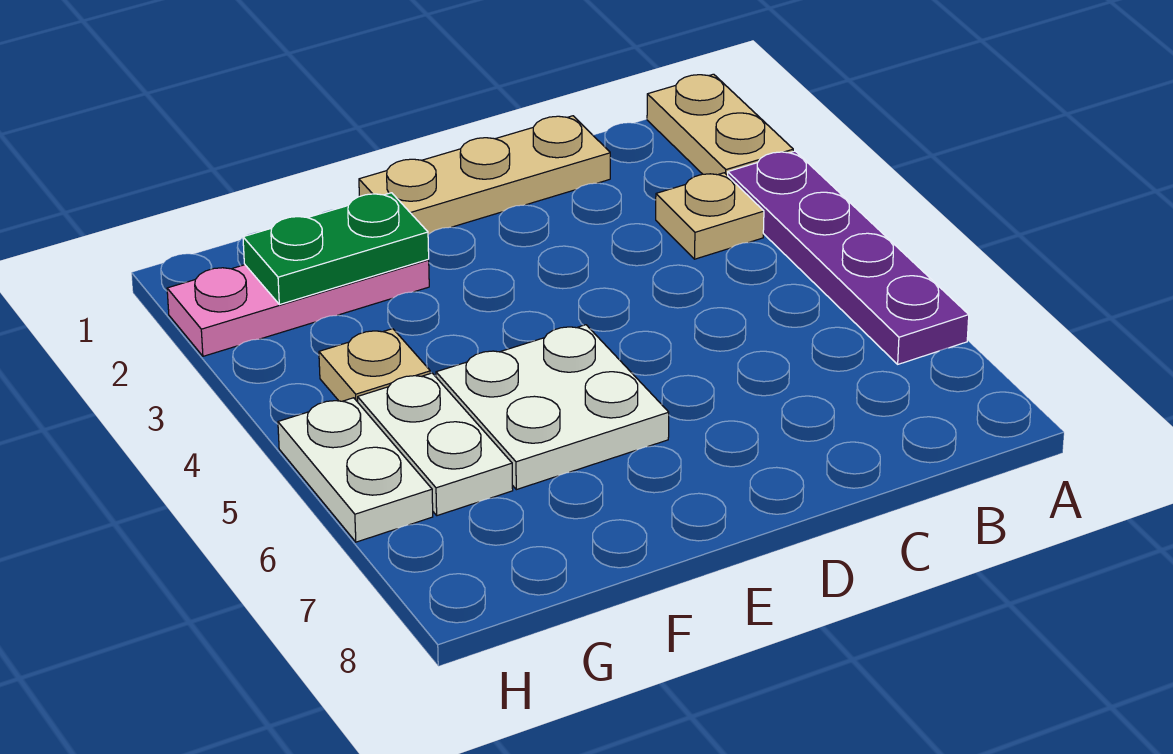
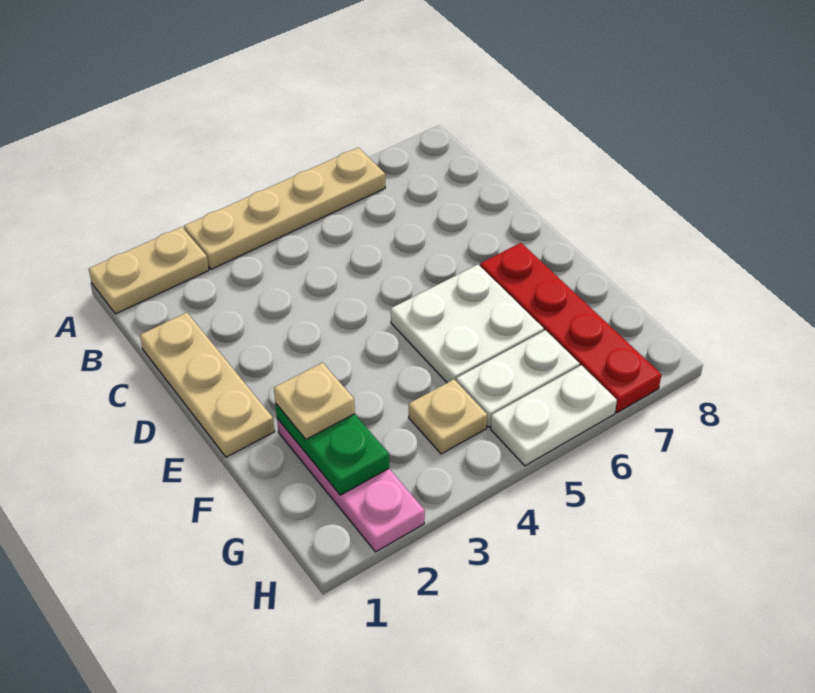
purple plate A3:A6 level 1 -> tan plate A3:A6 level 1
tan plate B3 level 1 -> tan plate F2 level 3
none -> red plate E7:H7 level 1

